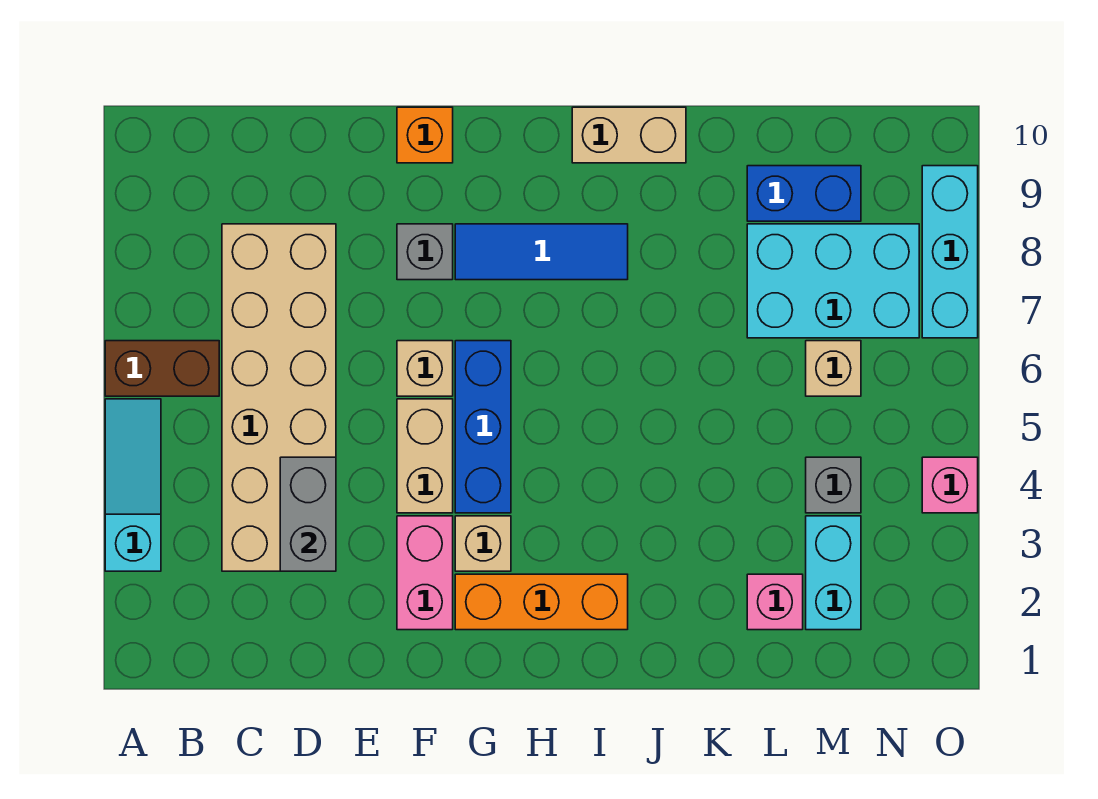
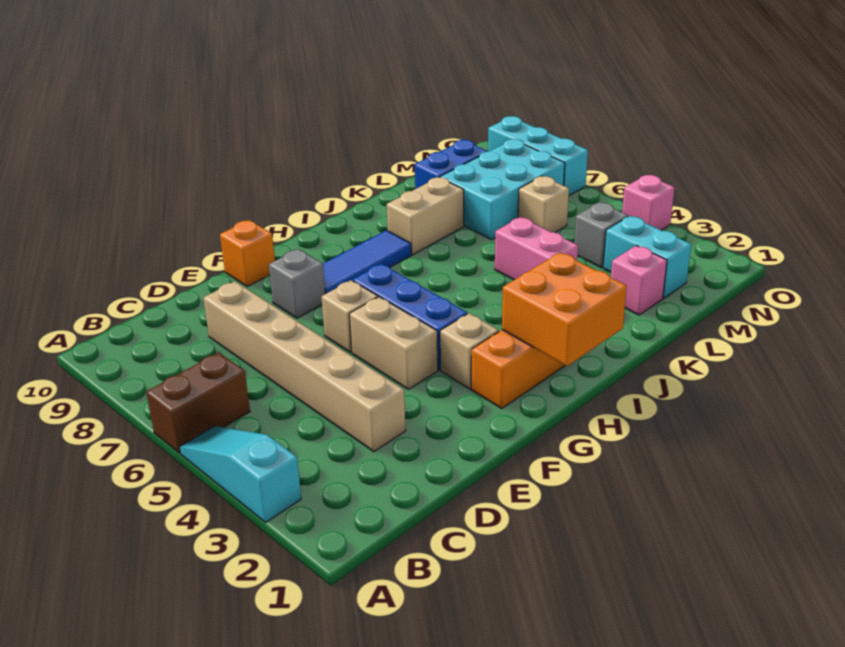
tan brick C3:D8 level 1 -> tan brick D3:D8 level 1
grey brick D3:D4 level 2 -> none
pink brick F2:F3 level 1 -> pink brick K4:K5 level 1
none -> orange brick H1:I2 level 2
tan brick I10:J10 level 1 -> tan brick J8:K8 level 1

